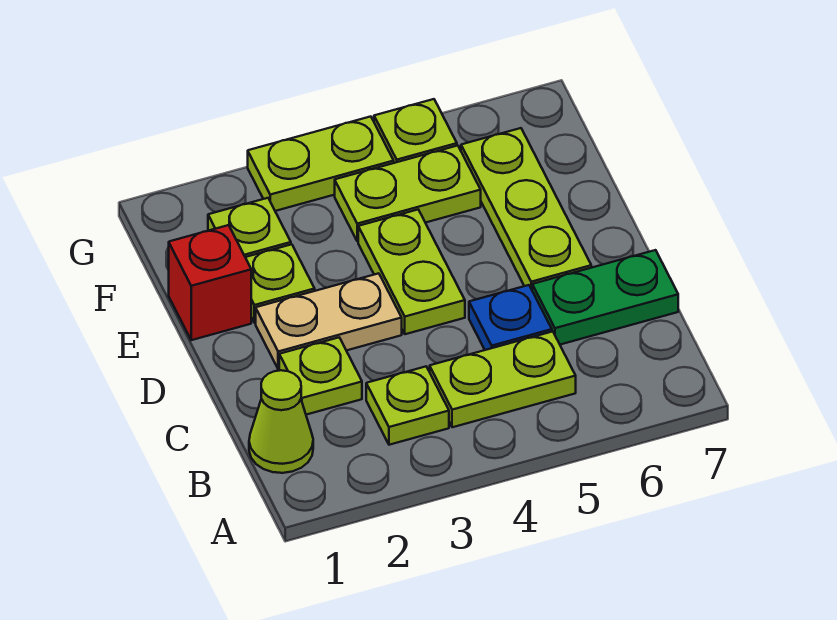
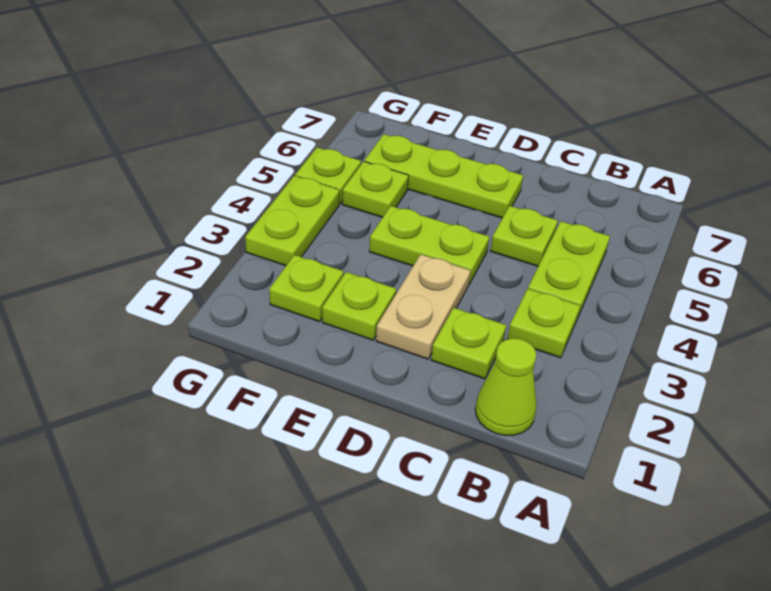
blue plate C5 level 1 -> lime plate C5 level 1
green plate C6:C7 level 1 -> none
red brick E1 level 1 -> none
lime plate F4:F5 level 1 -> lime plate F5 level 1

